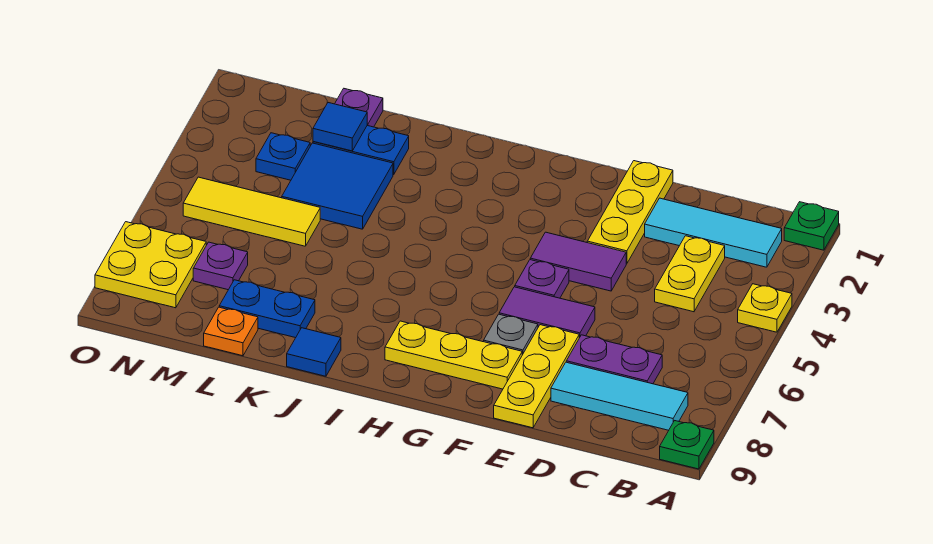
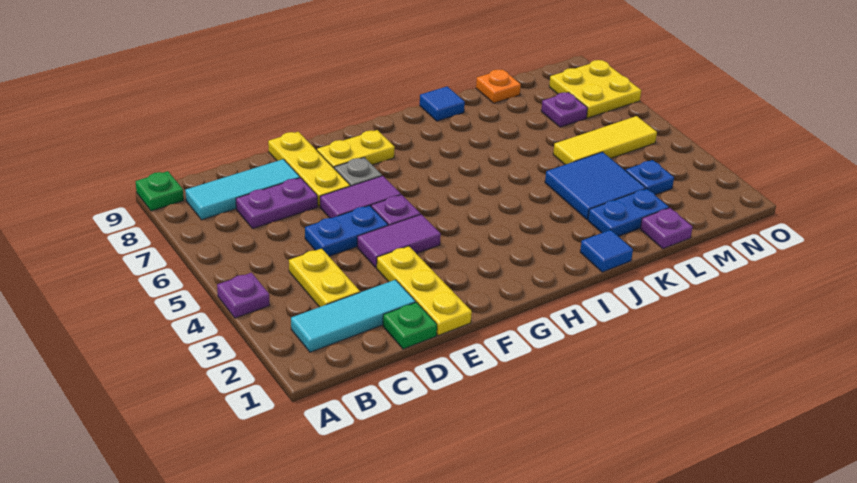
green plate A1 level 1 -> green plate D1 level 1
yellow plate A4 level 1 -> purple plate A4 level 1
yellow plate F8:H8 level 1 -> yellow plate F8:G8 level 1
blue plate K8:L8 level 1 -> blue plate D5:E5 level 1
blue tile L2 level 2 -> blue tile J1 level 1

